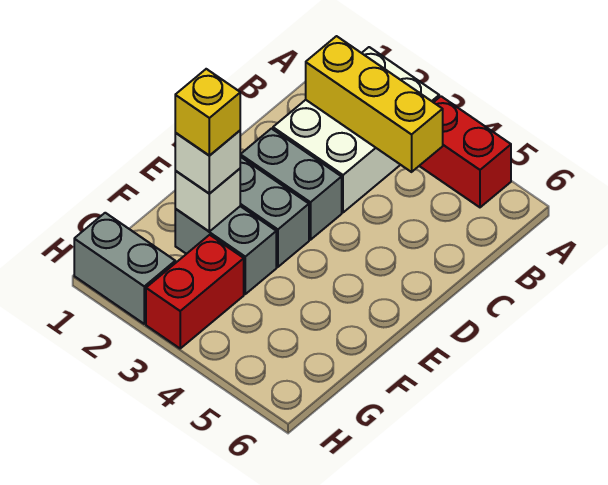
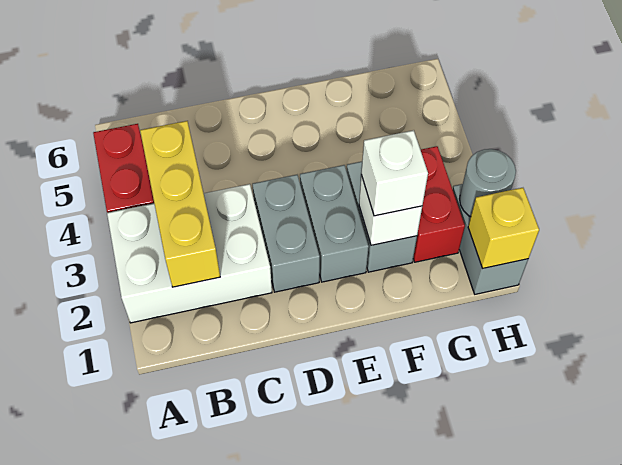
yellow brick F2 level 4 -> yellow brick H1 level 2
red brick G3:H3 level 1 -> red brick G2:G3 level 1
none -> grey round brick H2 level 2

